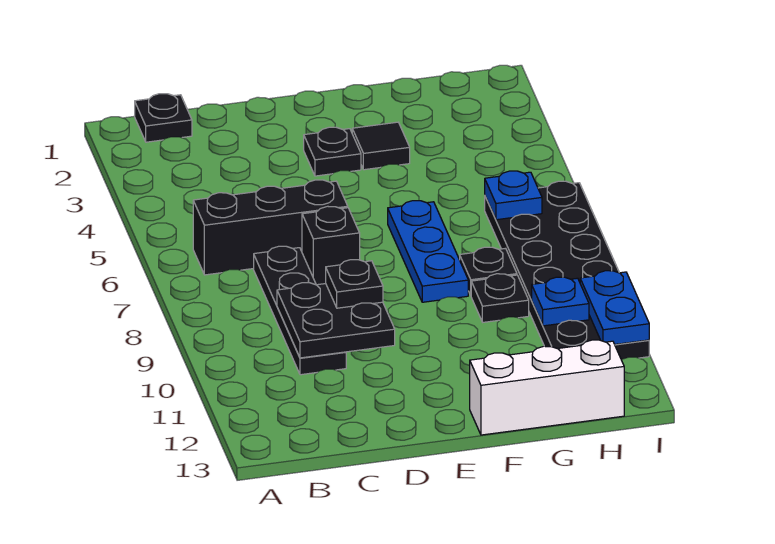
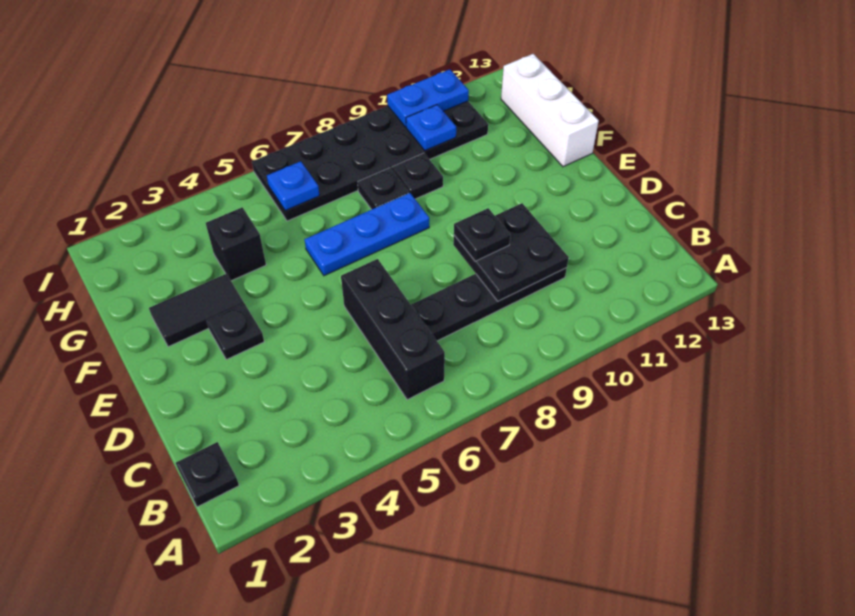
black brick D7 level 1 -> black brick G4 level 1
black tile F3 level 1 -> black tile F2:F3 level 1

